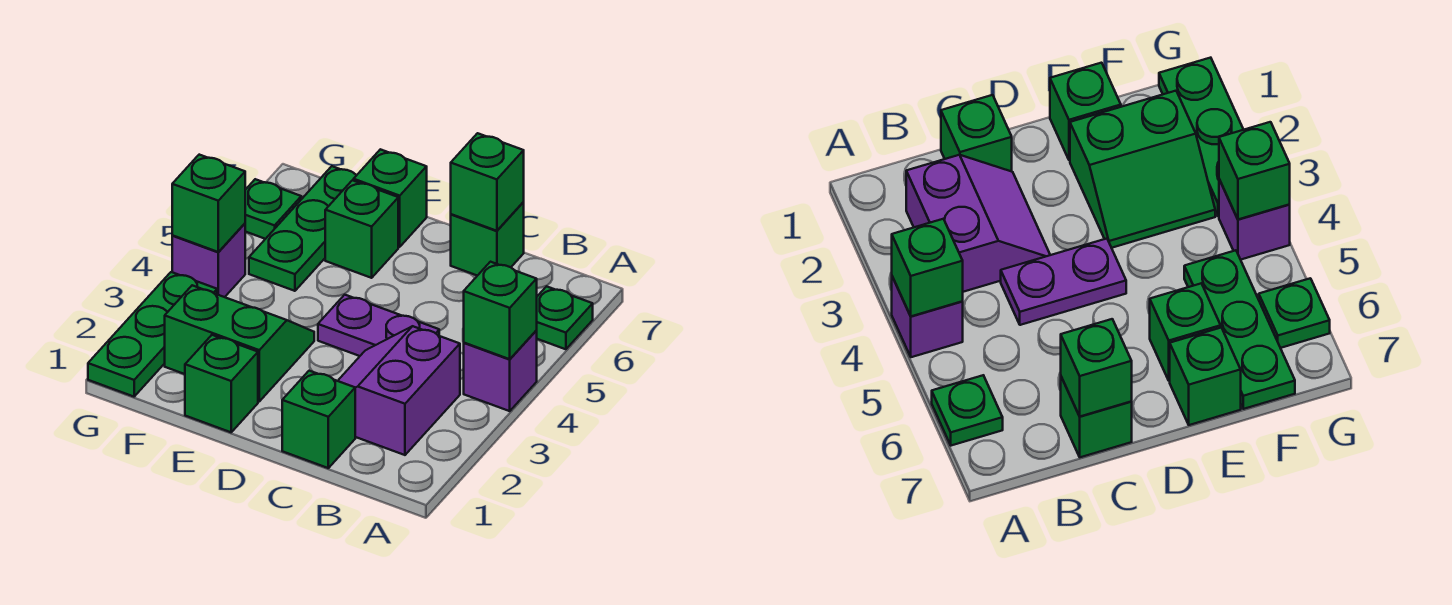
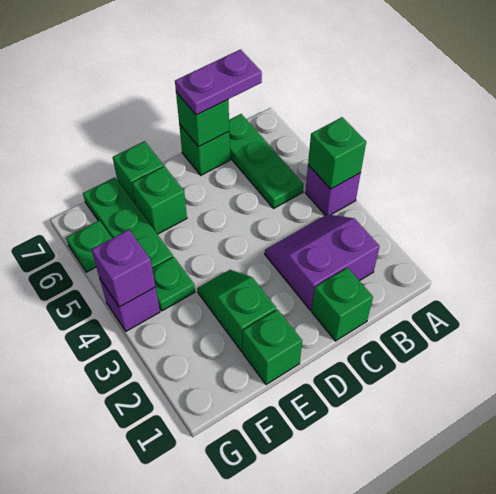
green plate A6 level 1 -> green plate F4 level 1
purple slope B2:C3 level 1 top B -> purple slope B2:C3 level 1 top 2
purple plate C4:D4 level 1 -> purple plate B7:C7 level 3
green slope E2:F3 level 1 top 2 -> green slope E2:E3 level 1 top 2
green plate G1:G3 level 1 -> green plate B5:B7 level 1
green brick G4 level 2 -> purple brick G4 level 2

